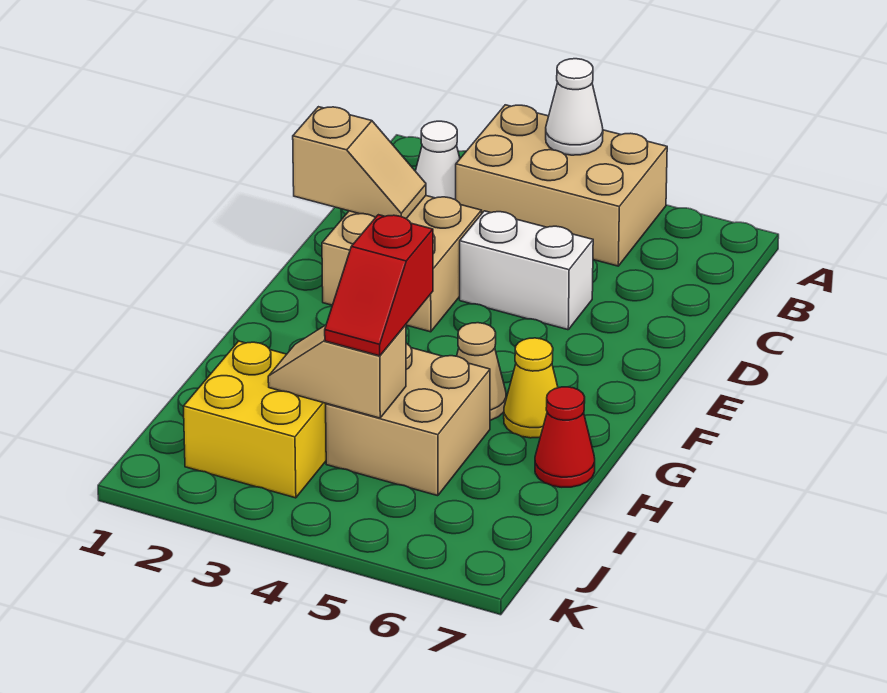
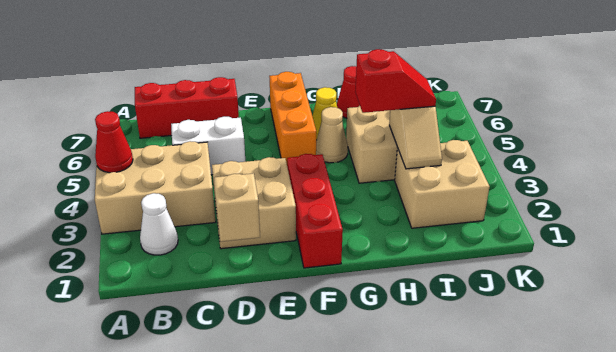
tan brick A3:B5 level 1 -> tan brick A3:C4 level 1
white cone A4 level 2 -> red cone A4 level 2
none -> red brick B7:D7 level 1
white brick D4:D5 level 1 -> white brick C5:D5 level 1
none -> red brick F1:F3 level 1
none -> orange brick F5:F7 level 1
yellow brick I2:J3 level 1 -> tan brick I2:J3 level 1

